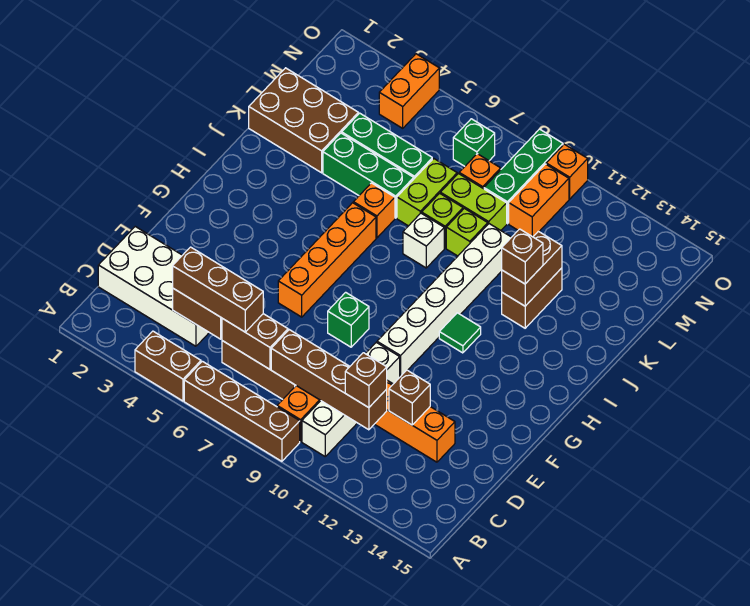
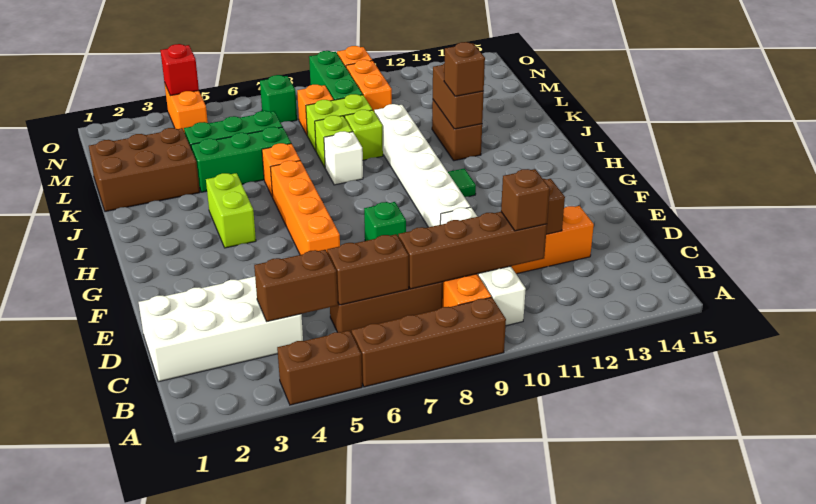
brown brick C4:C6 level 3 -> none
lime brick K7:L7 level 1 -> lime brick H4:I4 level 1
none -> red brick O4 level 2

